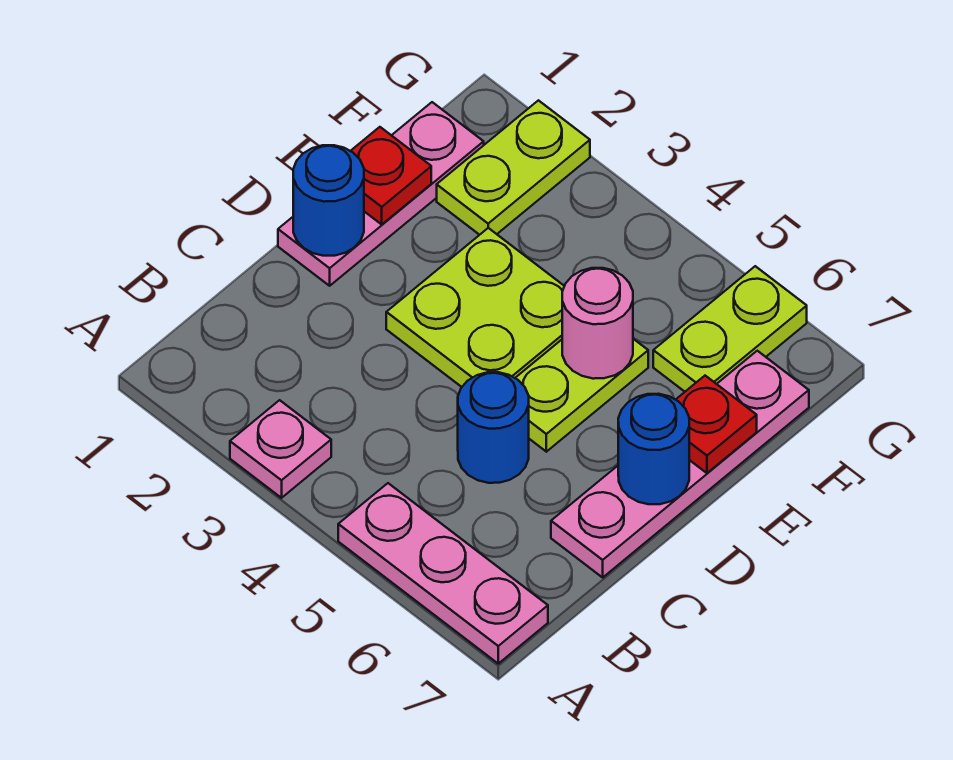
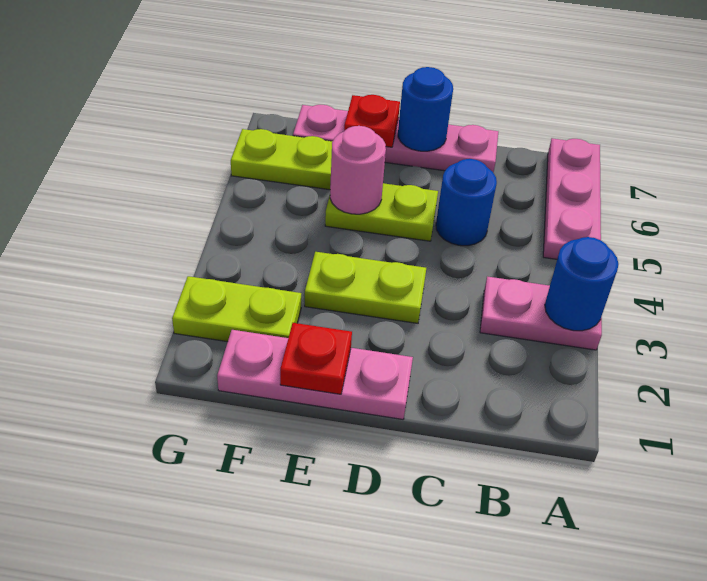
pink plate A3 level 1 -> pink plate A3:B3 level 1
blue round brick D1 level 2 -> blue round brick A3 level 2
lime plate D3:E4 level 1 -> lime plate D3:E3 level 1

